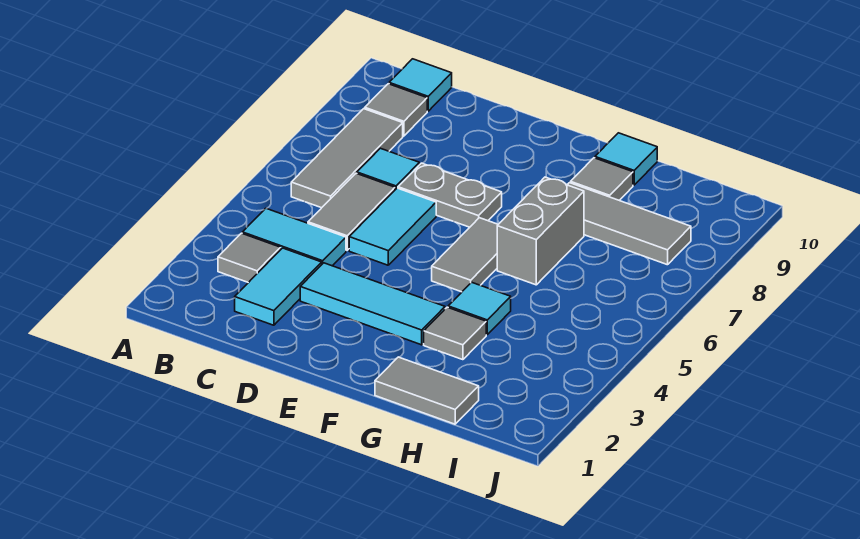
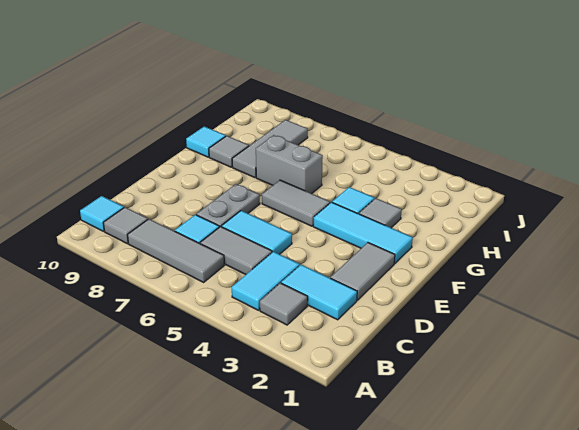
cyan tile D3:F3 level 1 -> cyan tile F2:F4 level 1
grey tile G1:H1 level 1 -> grey tile D2:E2 level 1

